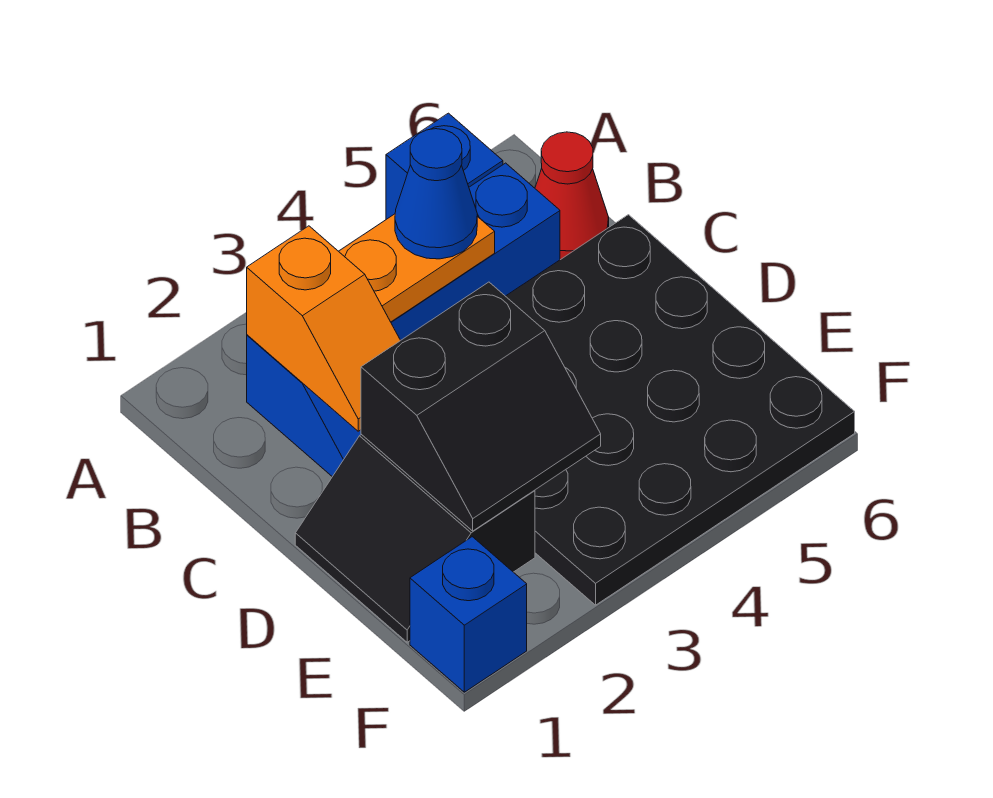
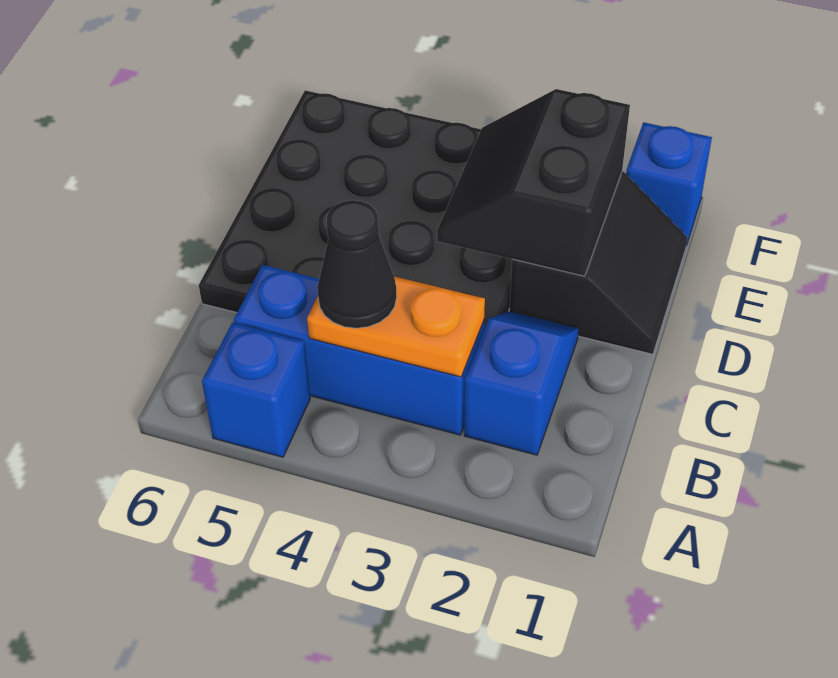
orange slope B2:C2 level 2 top B -> none
blue cone B4 level 3 -> black cone B4 level 3
red cone B6 level 1 -> none
black slope D2:E3 level 2 top D -> black slope D2:E3 level 2 top 2

